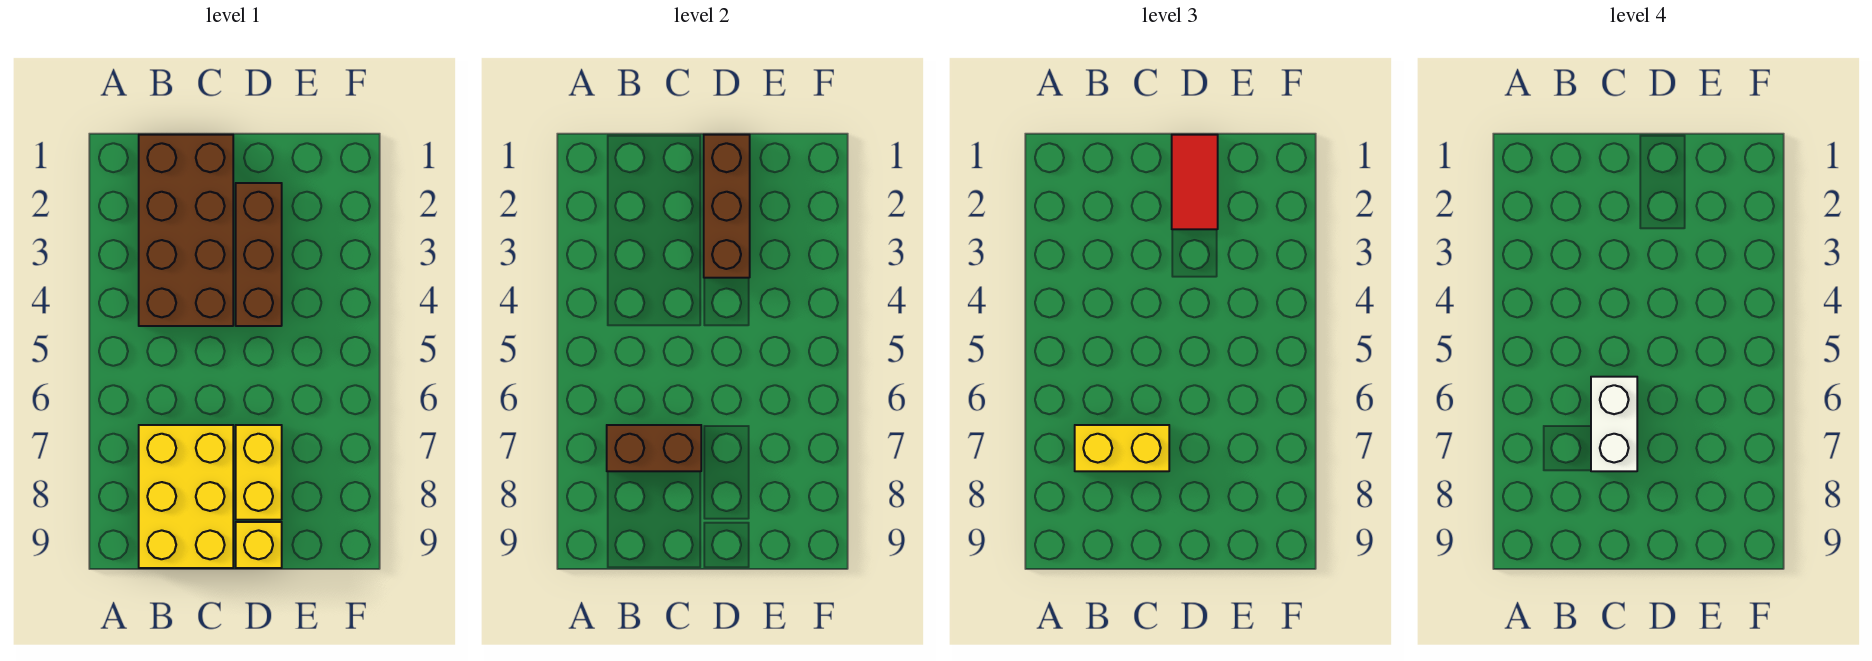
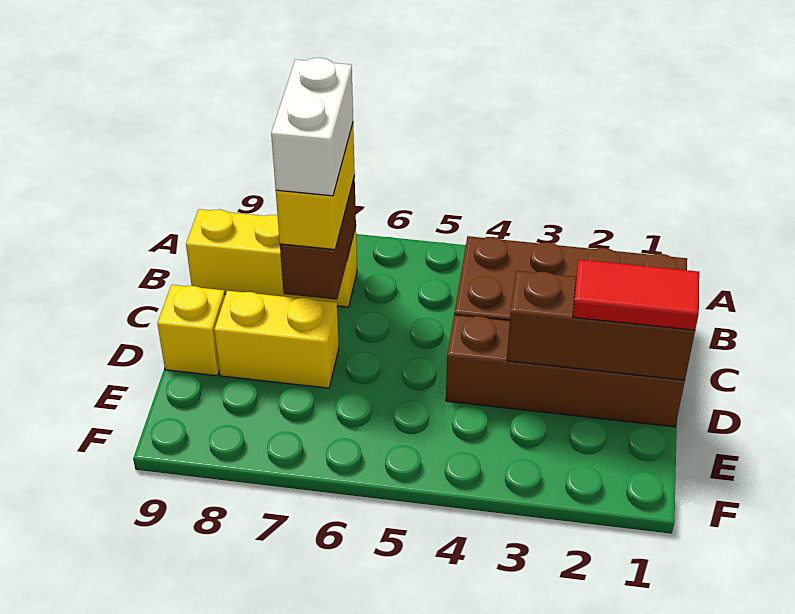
yellow brick B7:C9 level 1 -> yellow brick B7:B9 level 1
white brick C6:C7 level 4 -> white brick B7:C7 level 4
brown brick D2:D4 level 1 -> brown brick D1:D4 level 1

